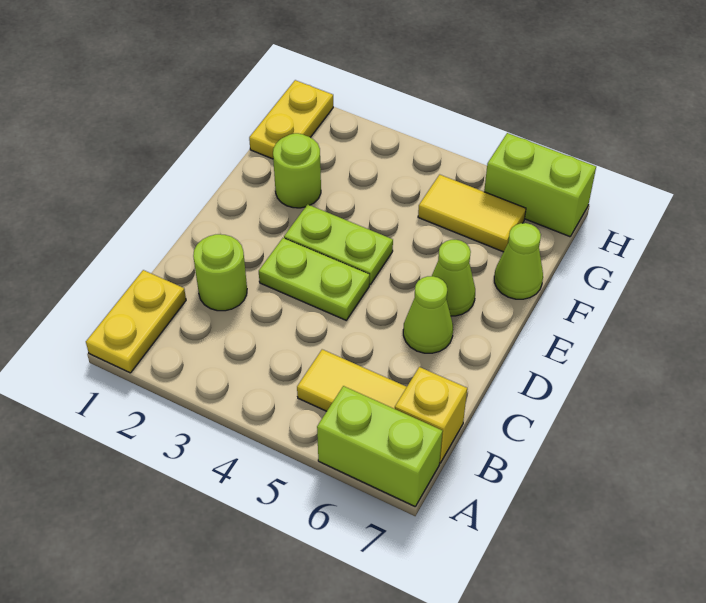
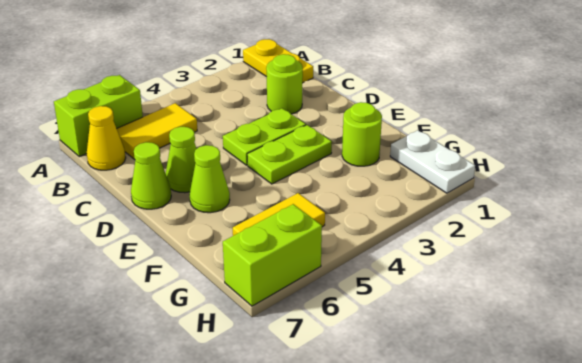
yellow brick B7 level 1 -> yellow cone B7 level 1
lime cone F7 level 1 -> lime cone D7 level 1
yellow plate G1:H1 level 1 -> white plate G1:H1 level 1

